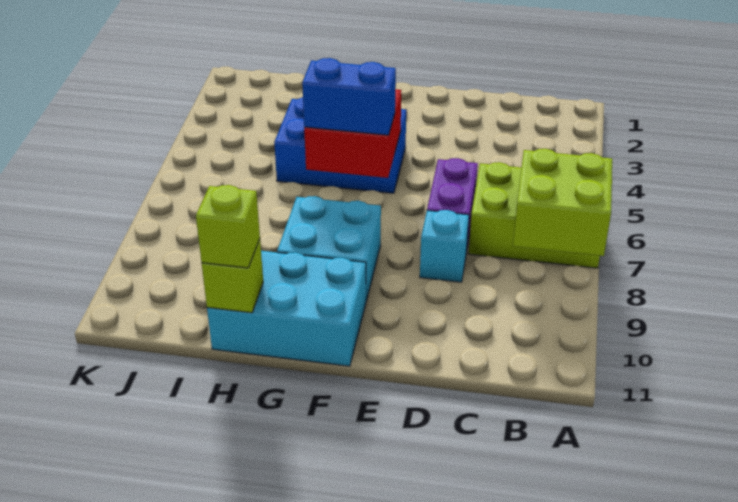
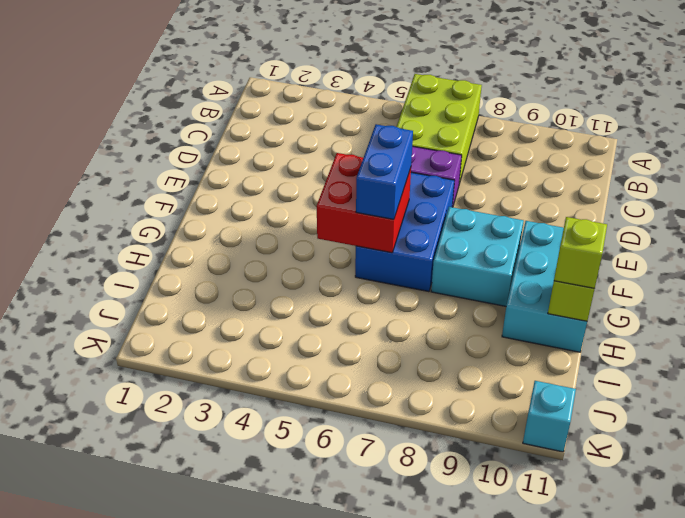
lime brick A7:B8 level 2 -> none
cyan brick D8 level 1 -> cyan brick K11 level 1
blue brick F4:H5 level 1 -> blue brick E6:G7 level 1

